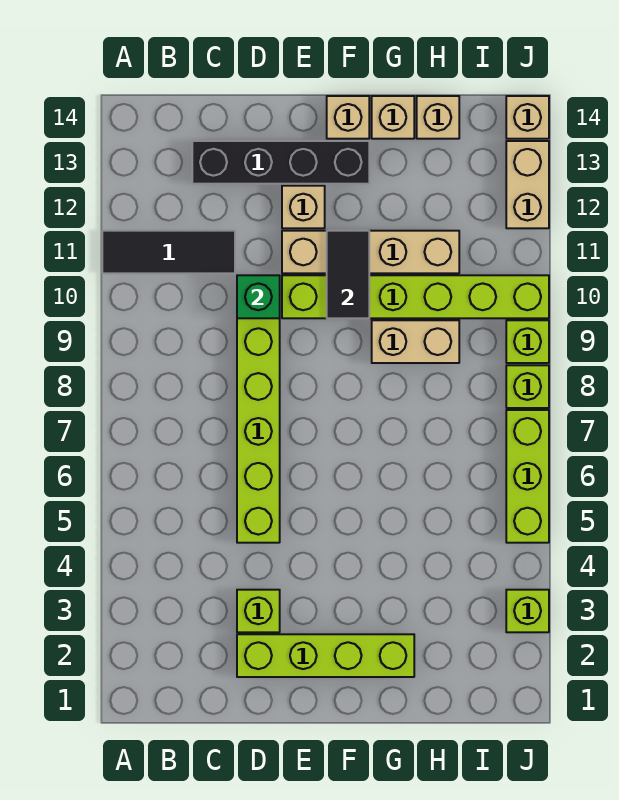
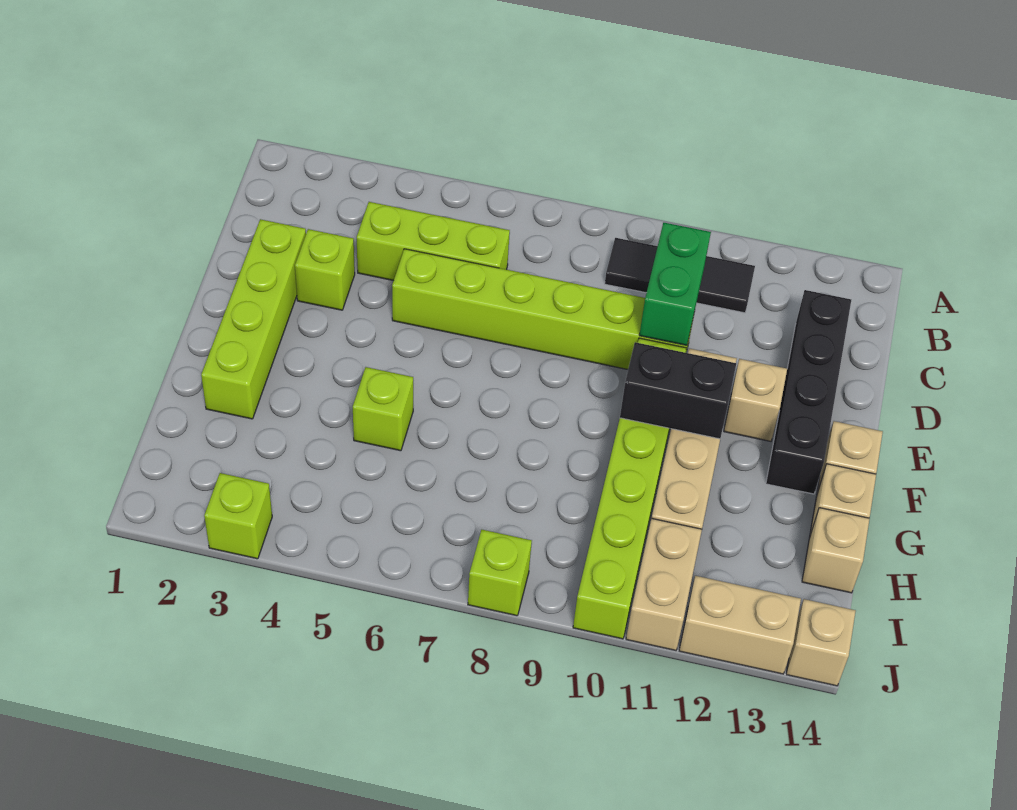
black tile A11:C11 level 1 -> black tile B9:B11 level 1
green brick D10 level 2 -> green brick C10:D10 level 2
black tile F10:F11 level 2 -> black brick F10:F11 level 2
tan brick G9:H9 level 1 -> tan brick I11:J11 level 1
lime brick J5:J7 level 1 -> lime brick C4:C6 level 1
lime brick J9 level 1 -> lime brick G5 level 1

